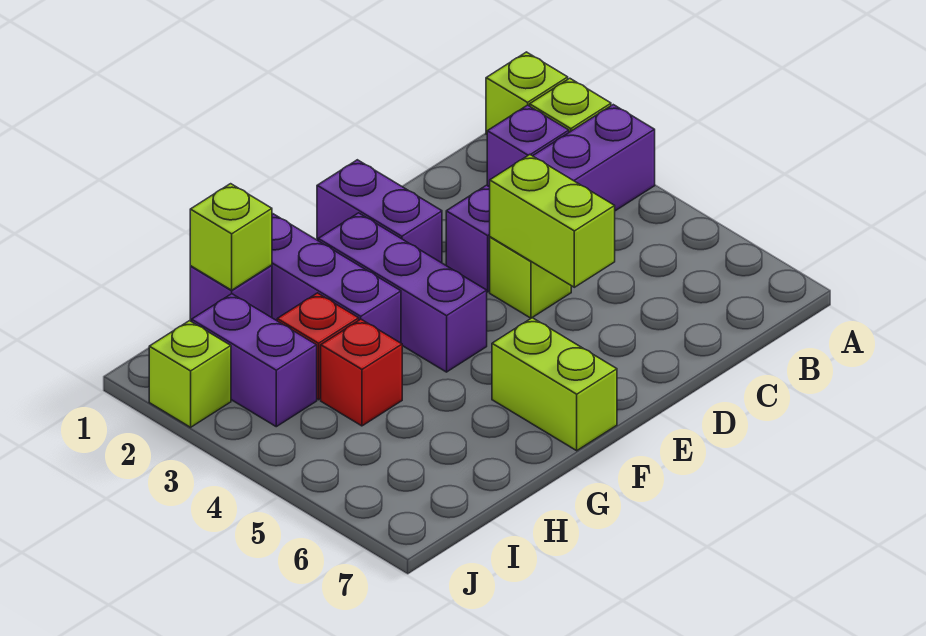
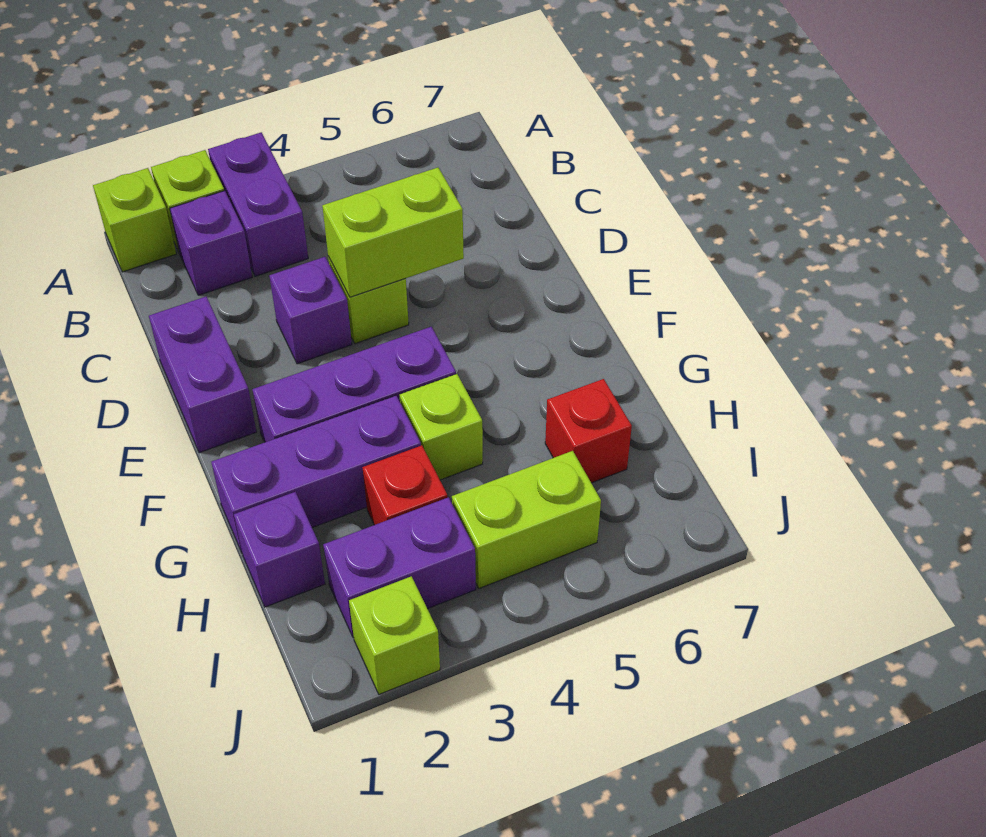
purple brick E1:E2 level 1 -> purple brick D1:E1 level 1
lime brick F6:F7 level 1 -> lime brick I4:I5 level 1
lime brick H1 level 2 -> lime brick G4 level 1
red brick H4 level 1 -> red brick H6 level 1

